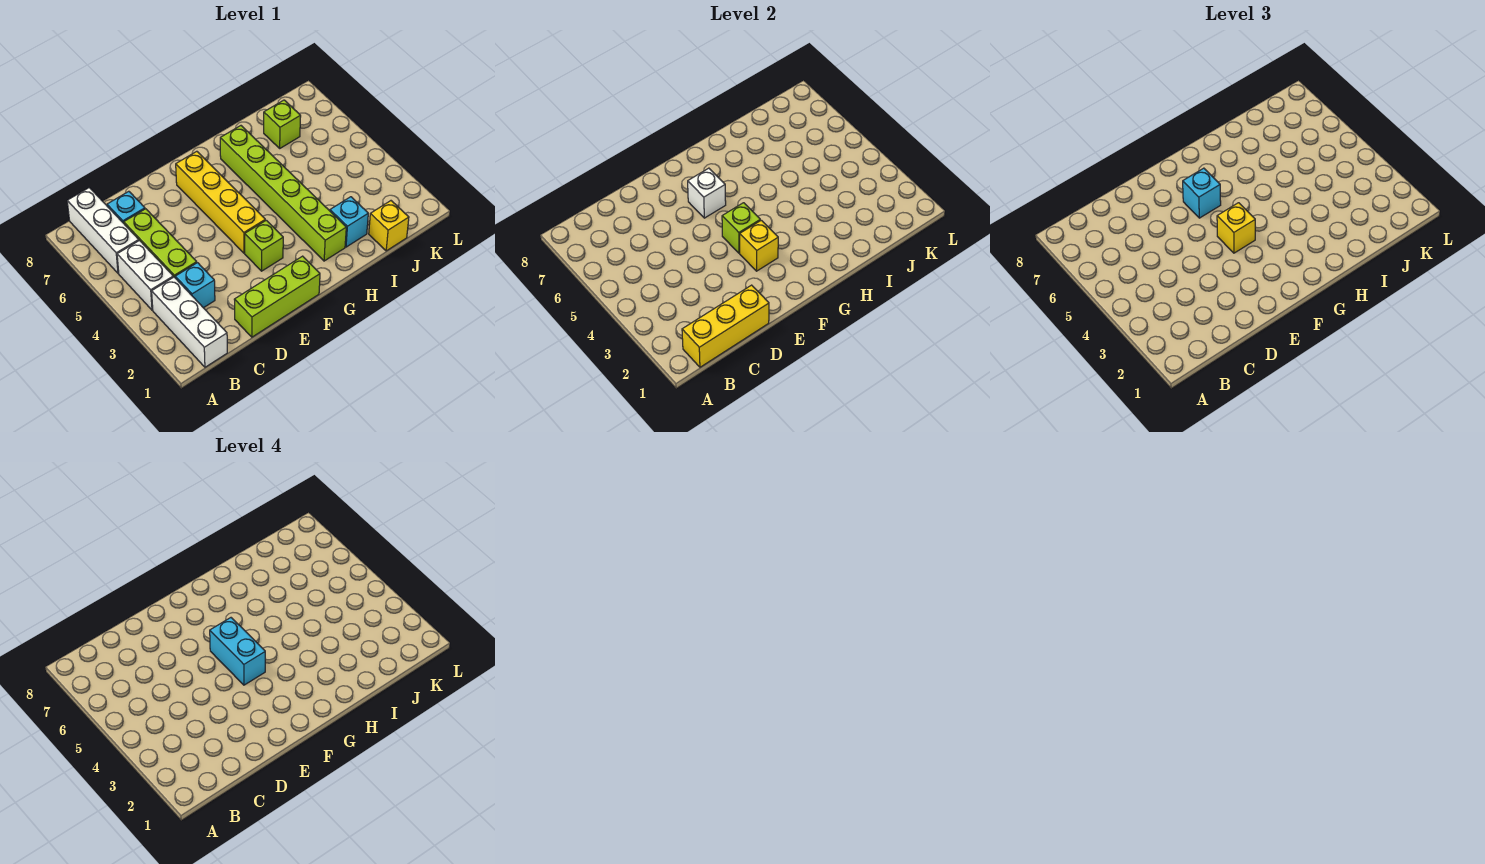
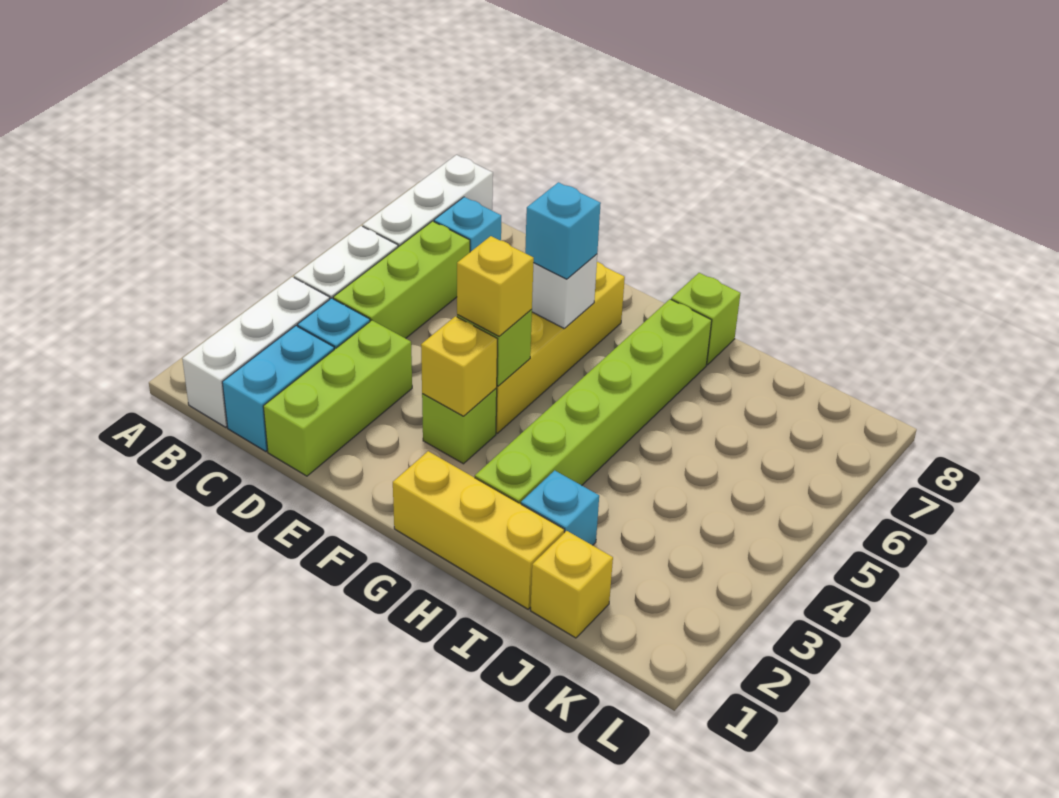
yellow brick B1:D1 level 2 -> yellow brick G1:I1 level 1
lime brick D1:F1 level 1 -> lime brick D1:D3 level 1
cyan brick F4:F5 level 4 -> cyan brick C1:C2 level 1
lime brick J7 level 1 -> lime brick H8 level 1

